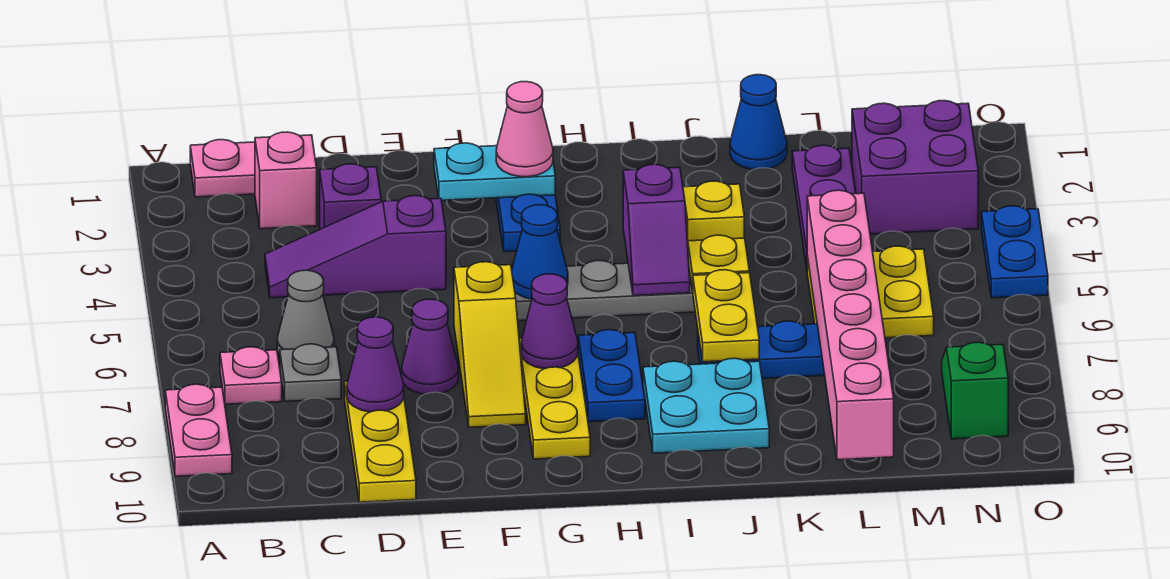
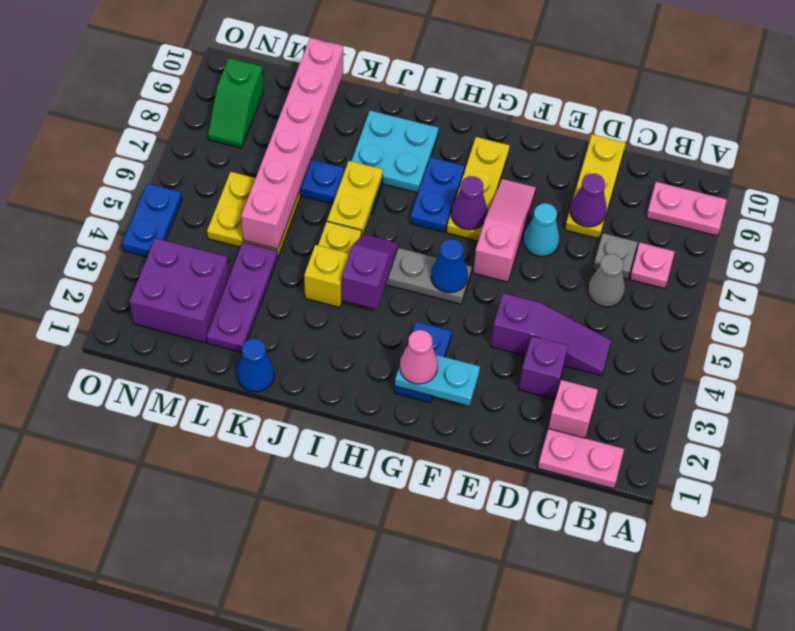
pink plate A8:A9 level 1 -> pink plate A9:B9 level 1
purple cone E7 level 1 -> cyan cone E7 level 1
yellow slope F6:F8 level 1 top 6 -> pink slope F6:F8 level 1 top 6

